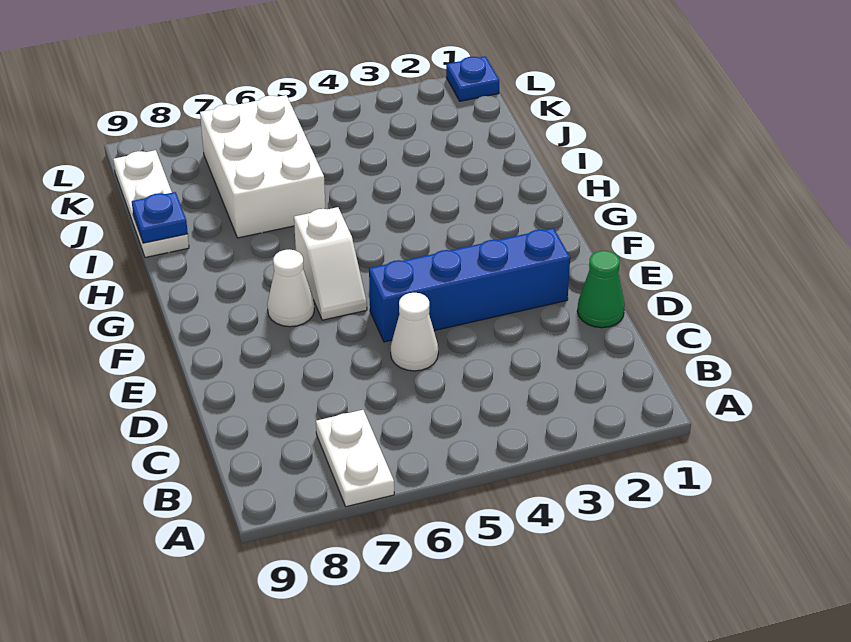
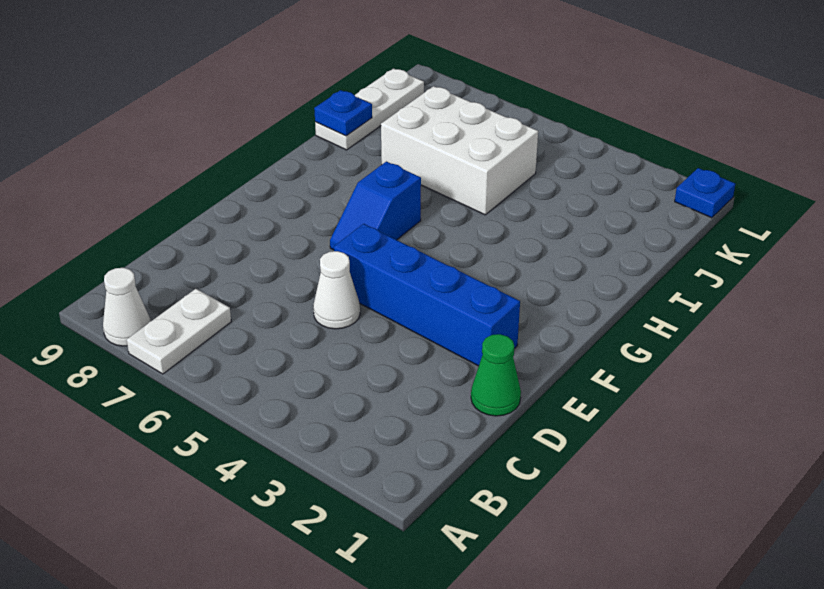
white slope F6:G6 level 1 top G -> blue slope F6:G6 level 1 top G
white cone F7 level 1 -> white cone A8 level 1
white brick I6:K7 level 1 -> white brick I5:J7 level 1

